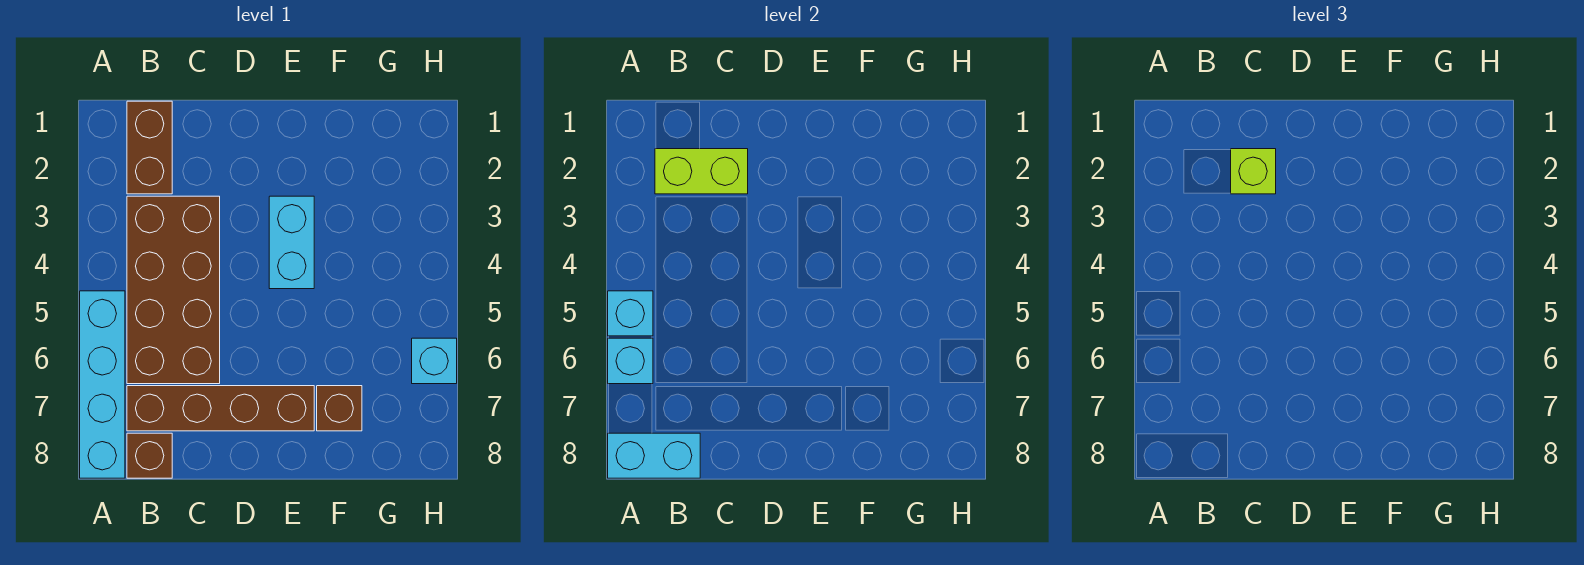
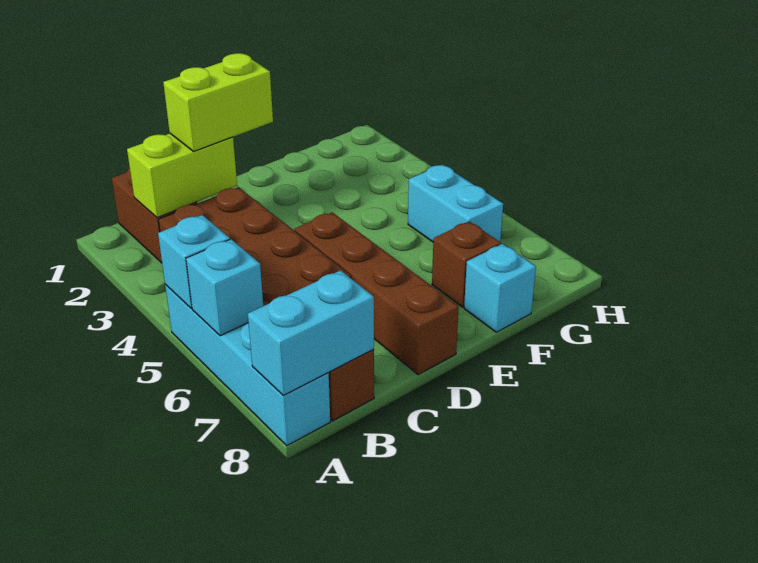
brown brick B7:E7 level 1 -> brown brick D5:D8 level 1
lime brick C2 level 3 -> lime brick C2:D2 level 3
cyan brick E3:E4 level 1 -> cyan brick G5:G6 level 1
cyan brick H6 level 1 -> cyan brick F8 level 1

